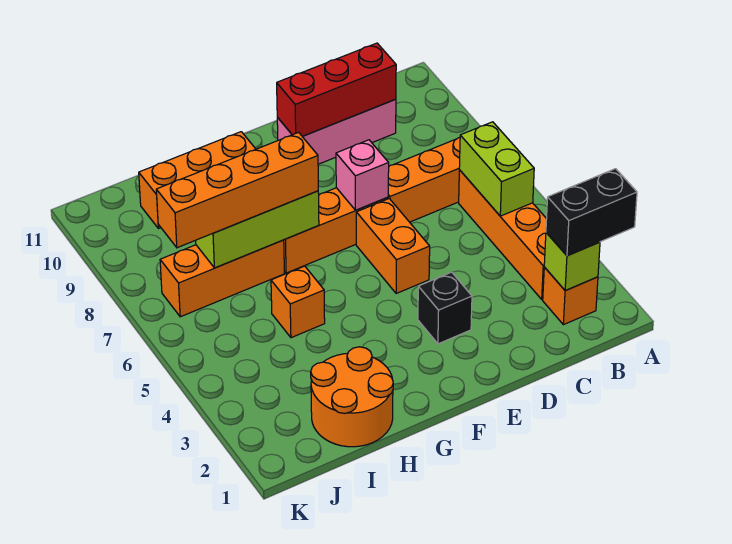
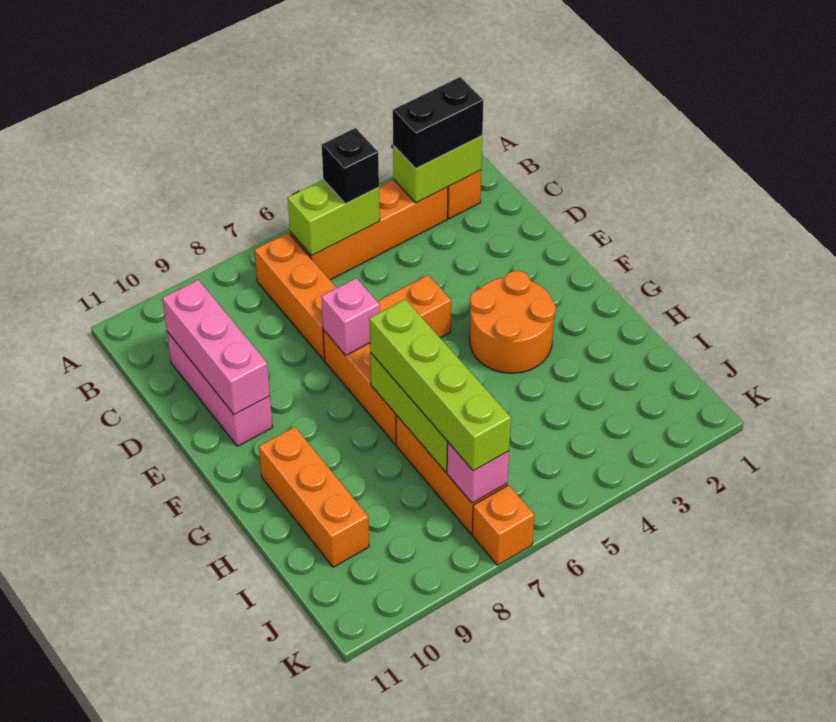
black brick A2:B2 level 3 -> black brick B2:B3 level 3
lime brick B2 level 2 -> lime brick B2:B3 level 2
red brick C10:E10 level 2 -> pink brick C10:E10 level 2
black brick E3 level 1 -> black brick B5 level 3
orange brick G7:J7 level 3 -> lime brick G7:J7 level 3
orange round brick H1:I2 level 1 -> orange round brick F3:G4 level 1
orange brick H5 level 1 -> orange brick K7 level 1
none -> pink brick J7 level 2

